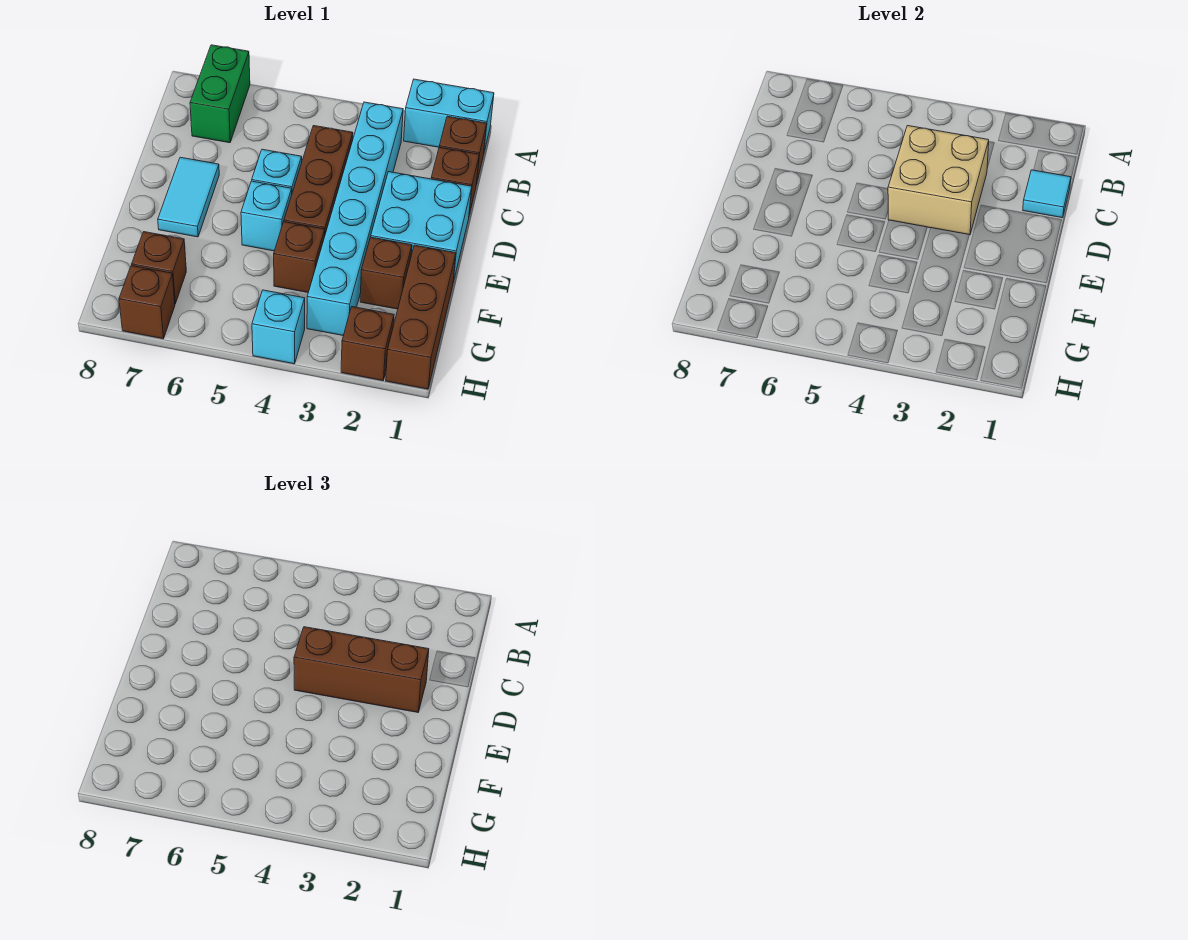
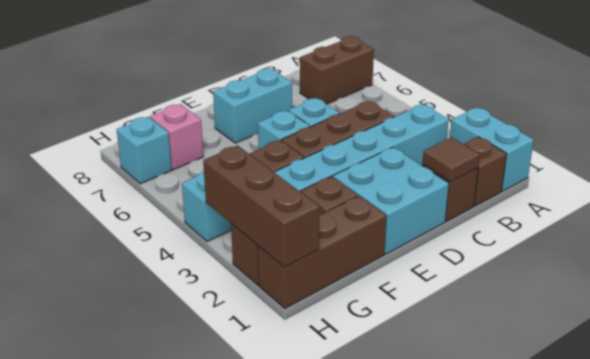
green brick A7:B7 level 1 -> brown brick A7:B7 level 1
cyan tile C1 level 2 -> brown tile C1 level 2
tan brick C3:D4 level 2 -> none
brown brick D2:D4 level 3 -> brown brick H1:H3 level 2
cyan tile D7:E7 level 1 -> cyan brick D7:E7 level 1
brown brick G7 level 1 -> pink brick G7 level 1
brown brick H7 level 1 -> cyan brick H7 level 1

